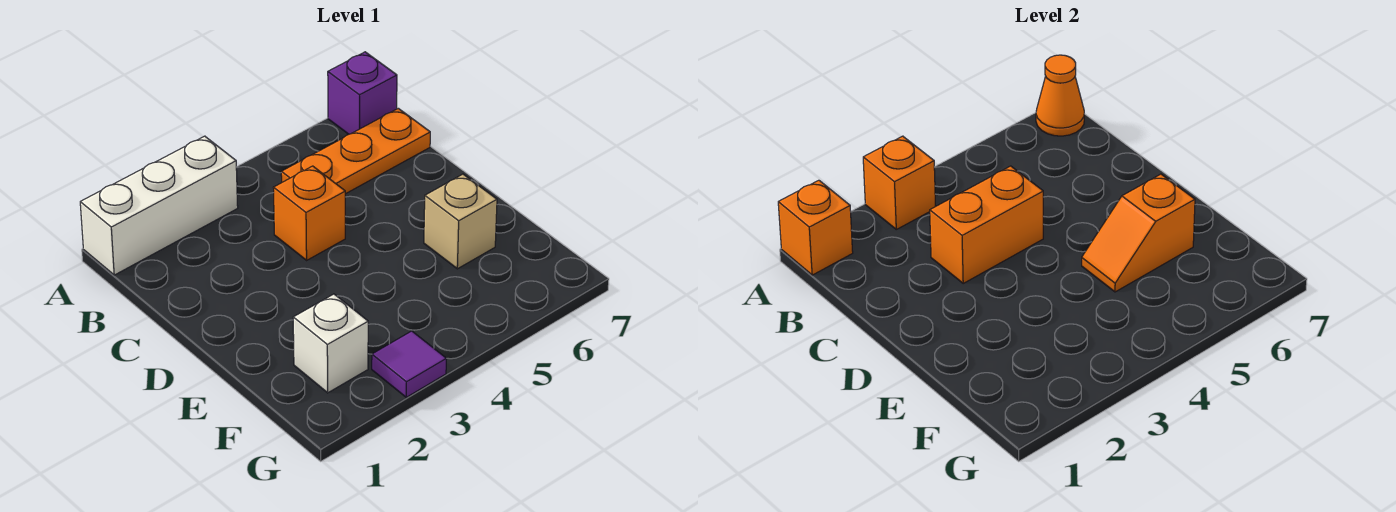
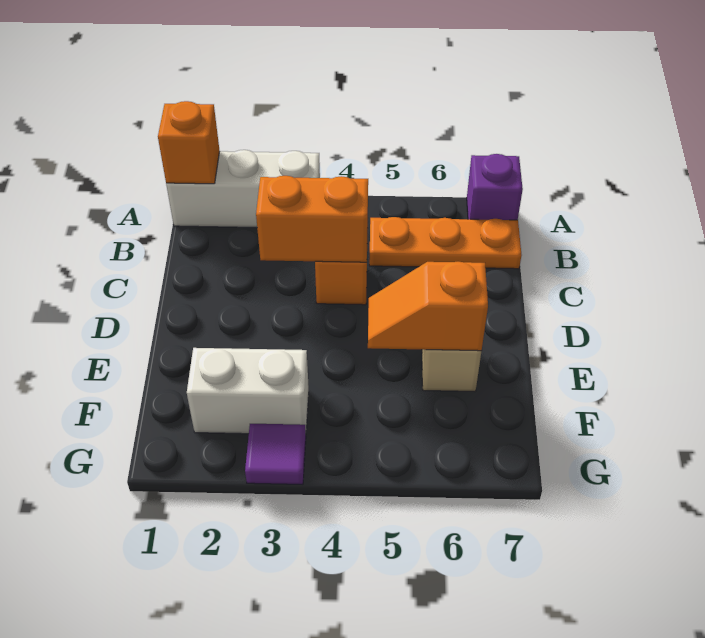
orange brick A3 level 2 -> none
orange cone A7 level 2 -> none
white brick F2 level 1 -> white brick F2:F3 level 1

